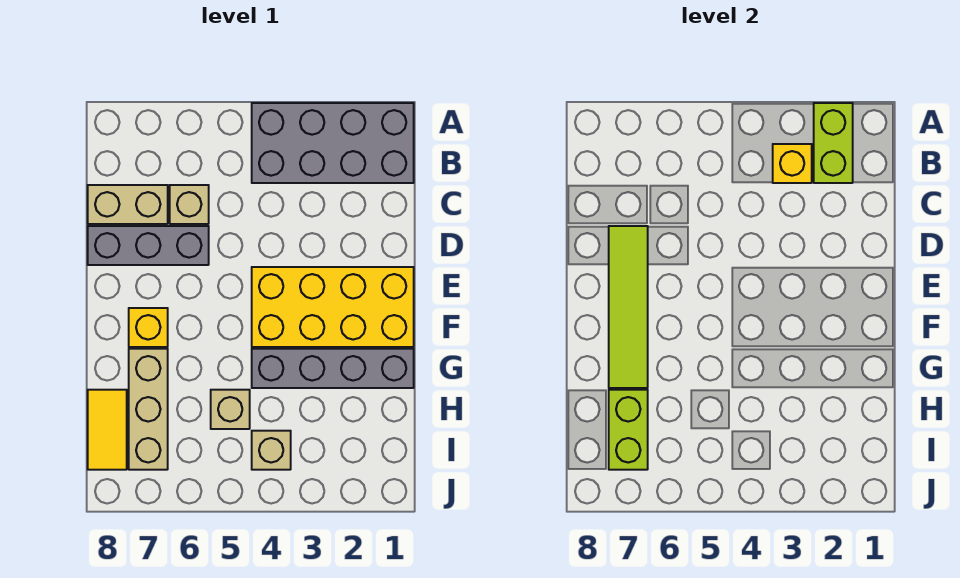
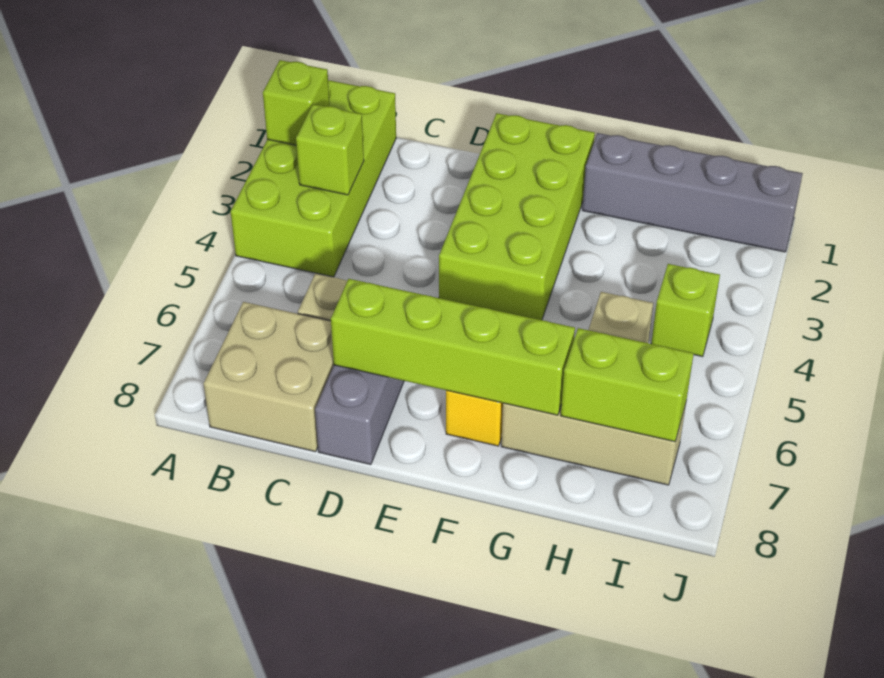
grey brick A1:B4 level 1 -> lime brick A1:B4 level 1
lime brick A2:B2 level 2 -> lime brick A2 level 2
yellow brick B3 level 2 -> lime brick B3 level 2
tan brick C7:C8 level 1 -> tan brick B7:C8 level 1
lime tile D7:G7 level 2 -> lime brick D7:G7 level 2
yellow brick E1:F4 level 1 -> lime brick E1:F4 level 1
grey brick G1:G4 level 1 -> grey brick G1:J1 level 1
yellow tile H8:I8 level 1 -> none
tan brick I4 level 1 -> lime brick I4 level 1

